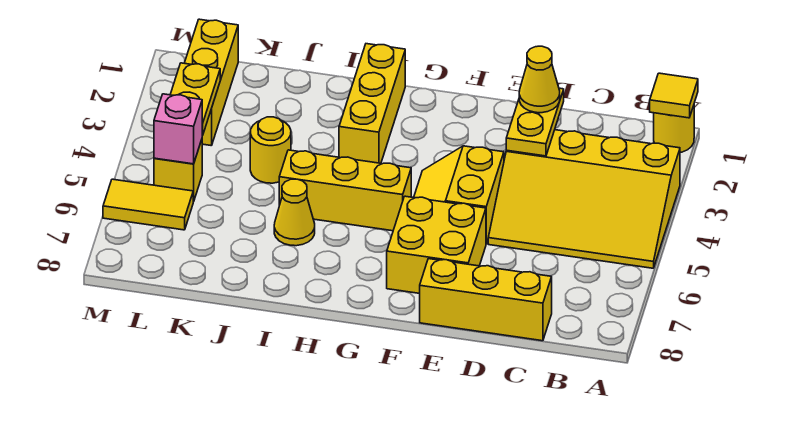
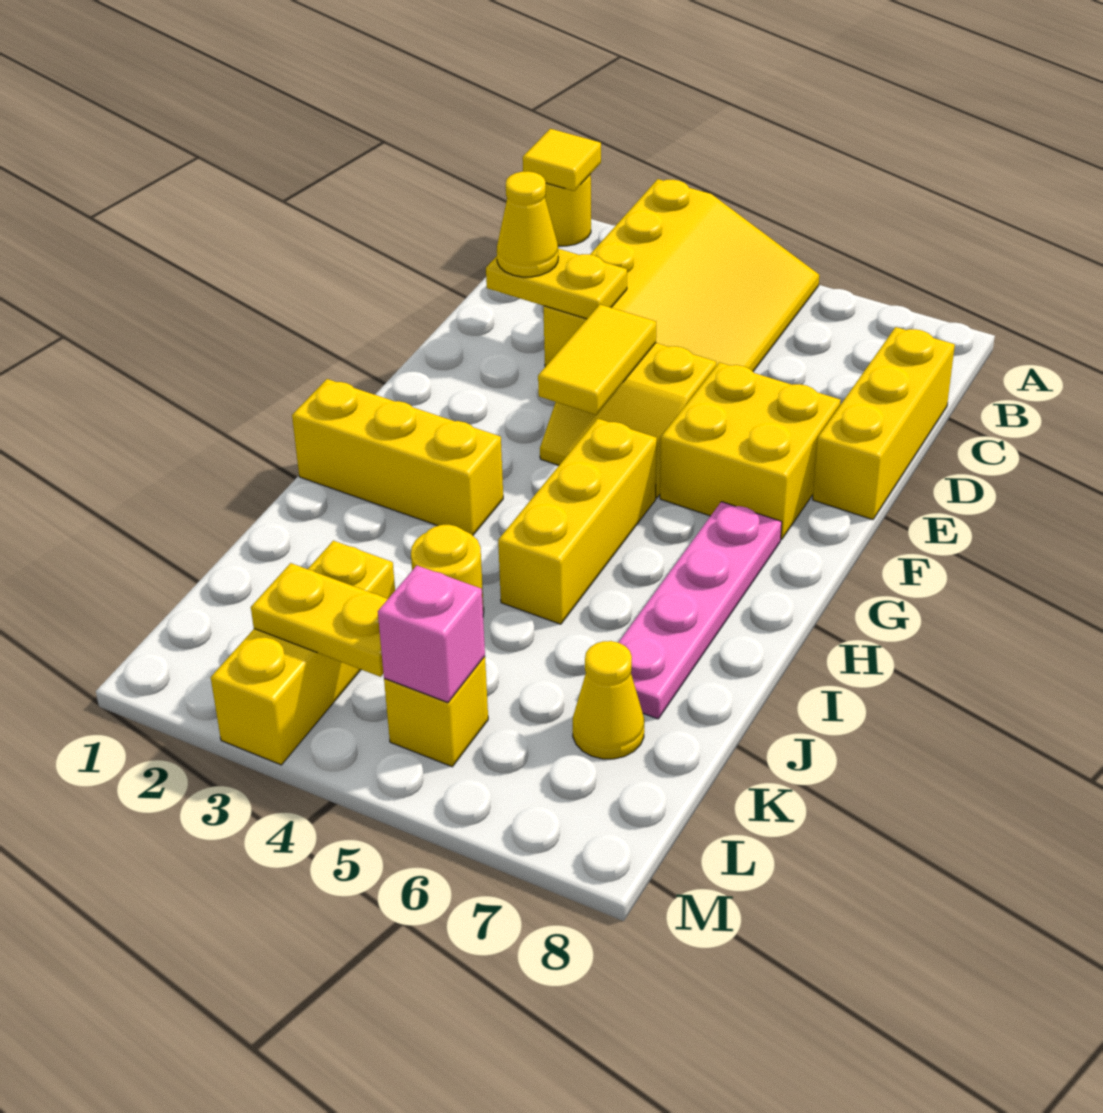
none -> pink plate G7:J7 level 1
yellow cone I6 level 1 -> yellow cone K7 level 1
yellow brick L1:L3 level 1 -> yellow brick K3:M3 level 1
yellow tile L6:M6 level 1 -> yellow tile E4:F4 level 2

